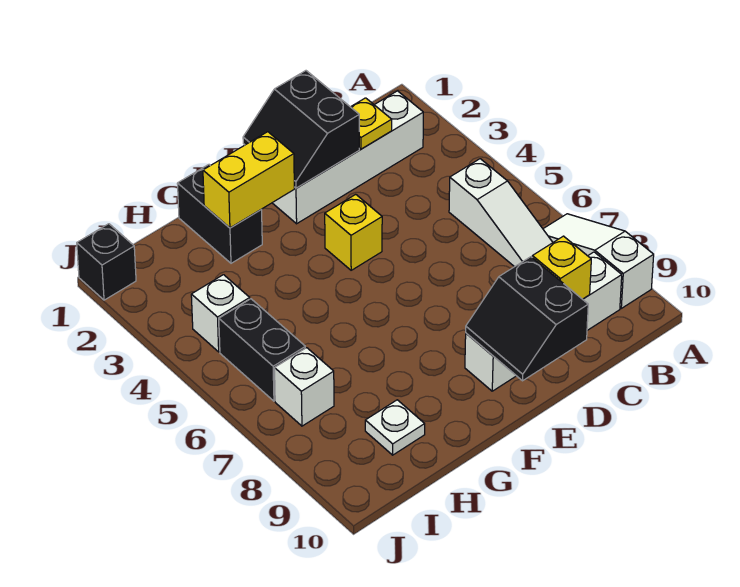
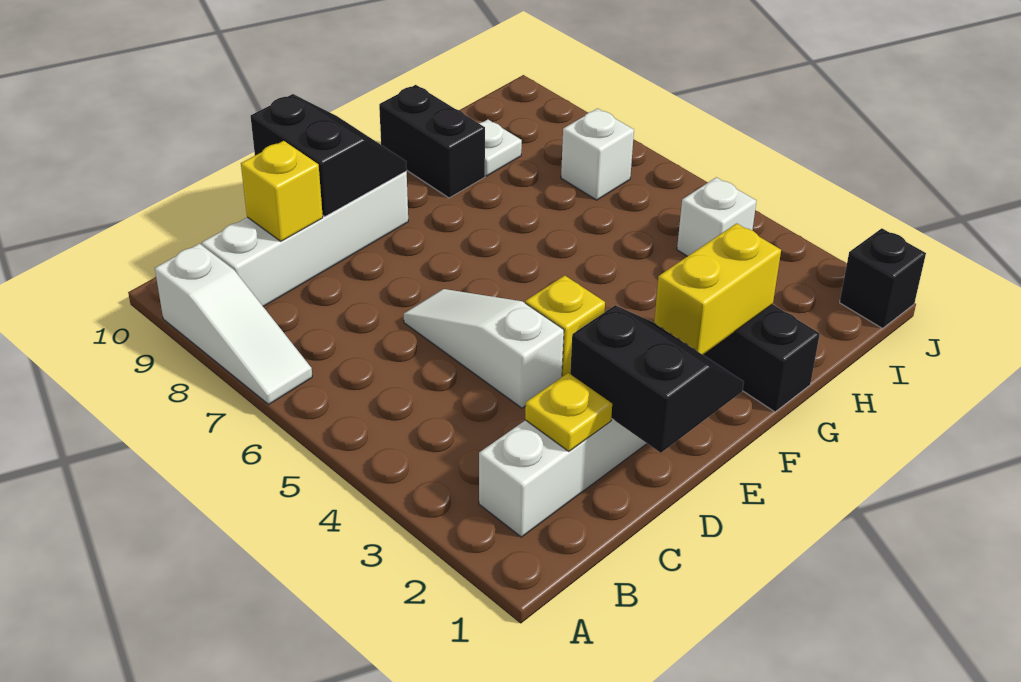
white slope B5:B7 level 1 top 5 -> white slope D4:D6 level 1 top 4
black brick I5:I6 level 1 -> black brick G9:G10 level 1

